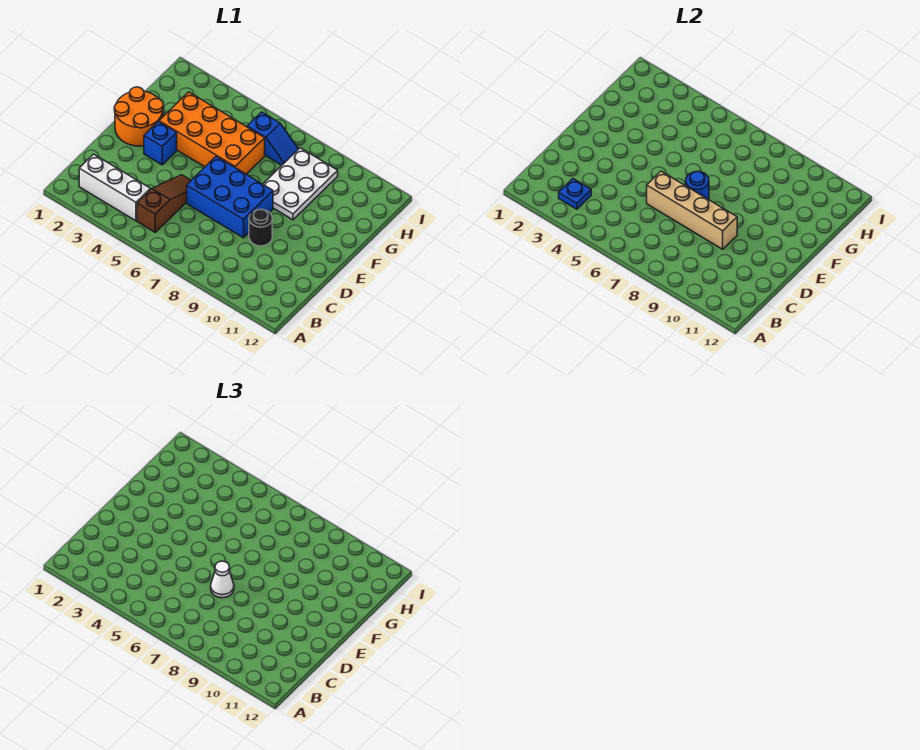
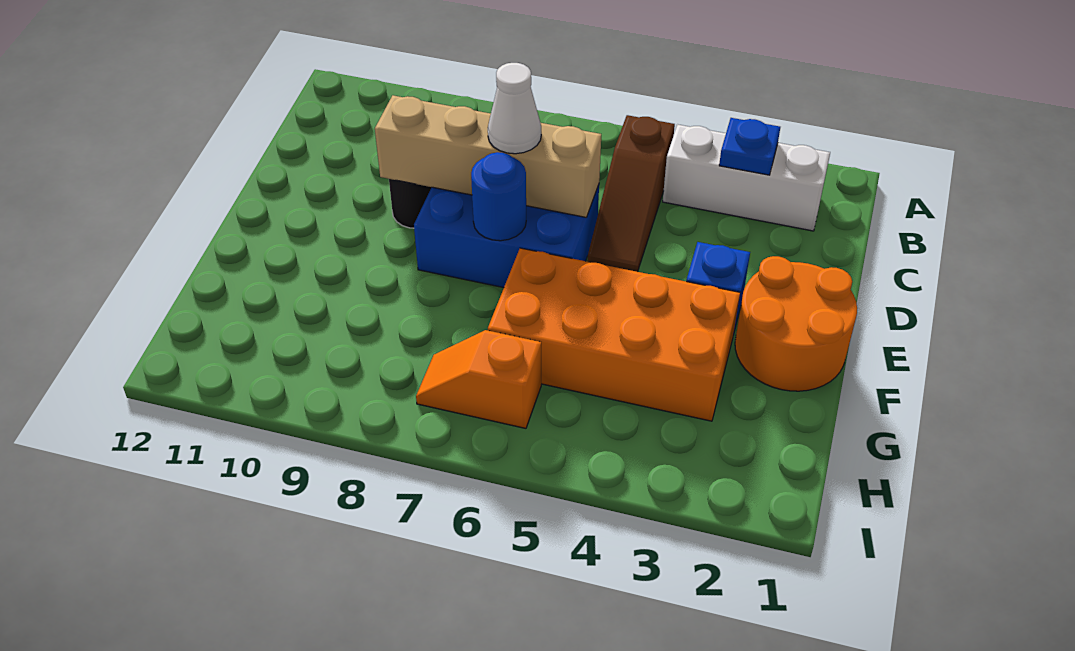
white plate F8:H9 level 1 -> none
blue slope H6:H7 level 1 top 6 -> orange slope H6:H7 level 1 top 6

